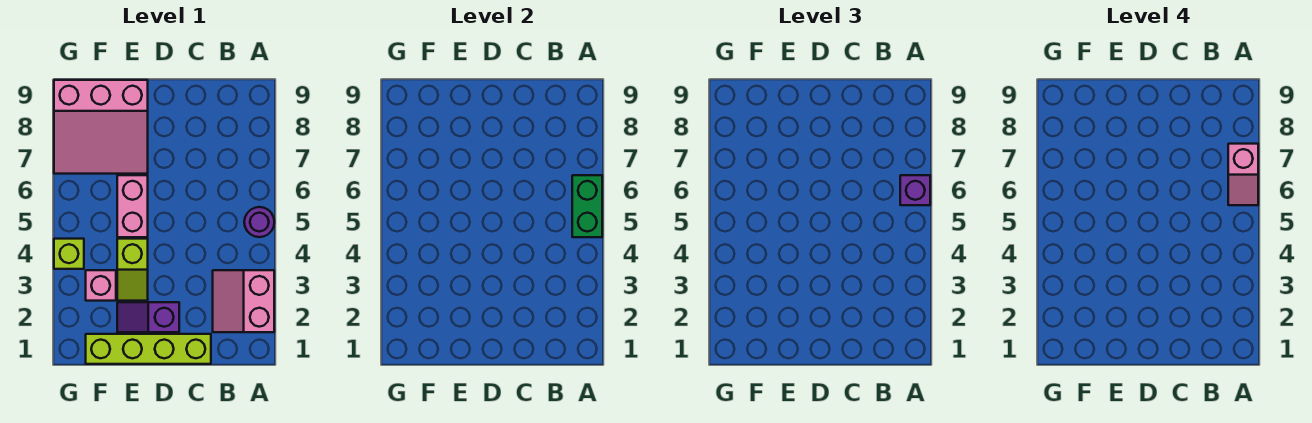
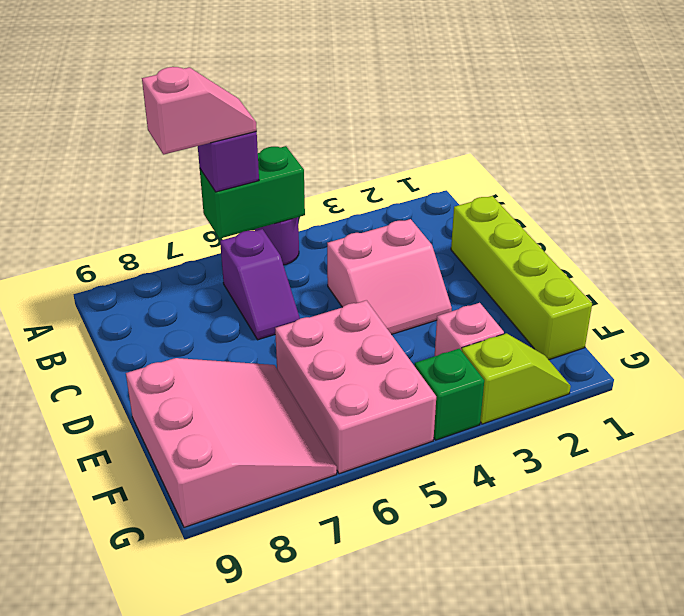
pink slope A2:B3 level 1 top A -> pink slope C3:D4 level 1 top C
purple slope D2:E2 level 1 top D -> purple slope B6:C6 level 1 top B
lime slope E3:E4 level 1 top 4 -> lime slope G2:G3 level 1 top 3
pink brick E5:E6 level 1 -> pink brick E5:G6 level 1
lime brick G4 level 1 -> green brick G4 level 1

